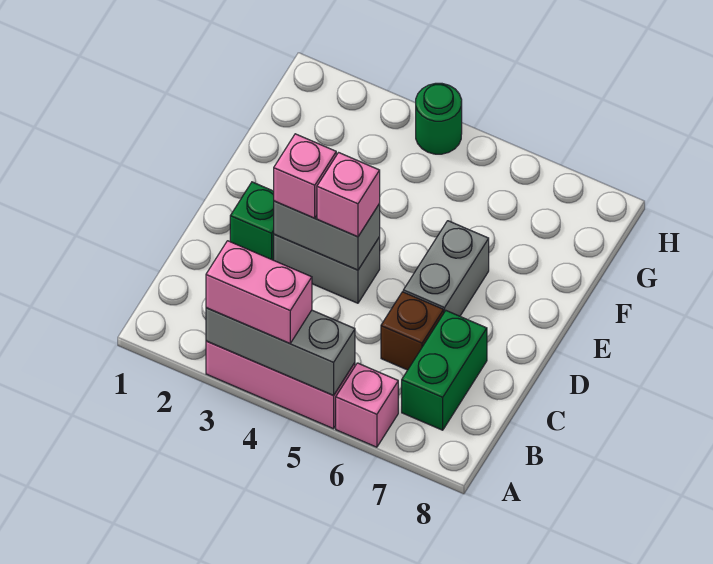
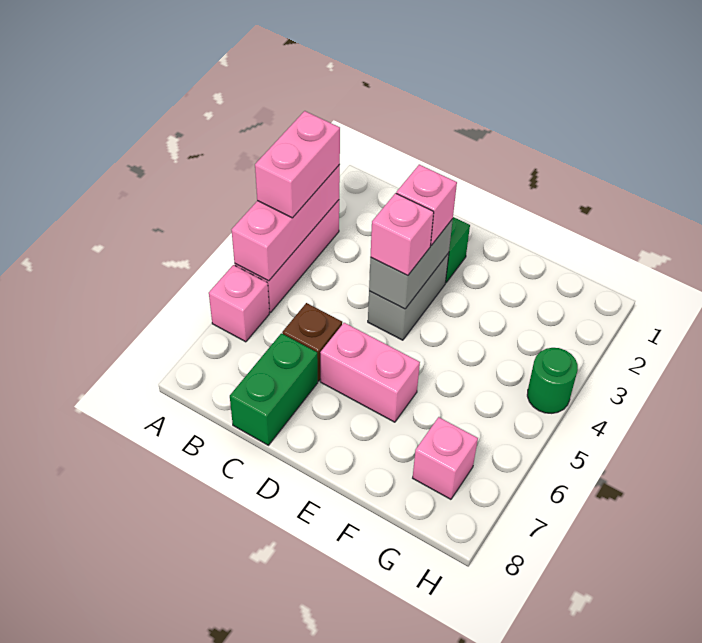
grey brick A3:A5 level 2 -> pink brick A3:A5 level 2
green brick B7:C7 level 1 -> green brick C7:C8 level 1
grey brick D6:E6 level 1 -> pink brick D6:E6 level 1
none -> pink brick G7 level 1

